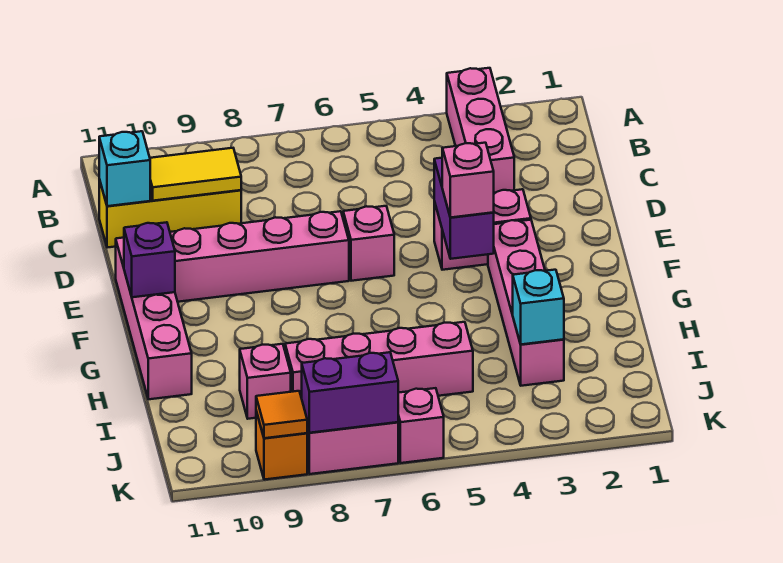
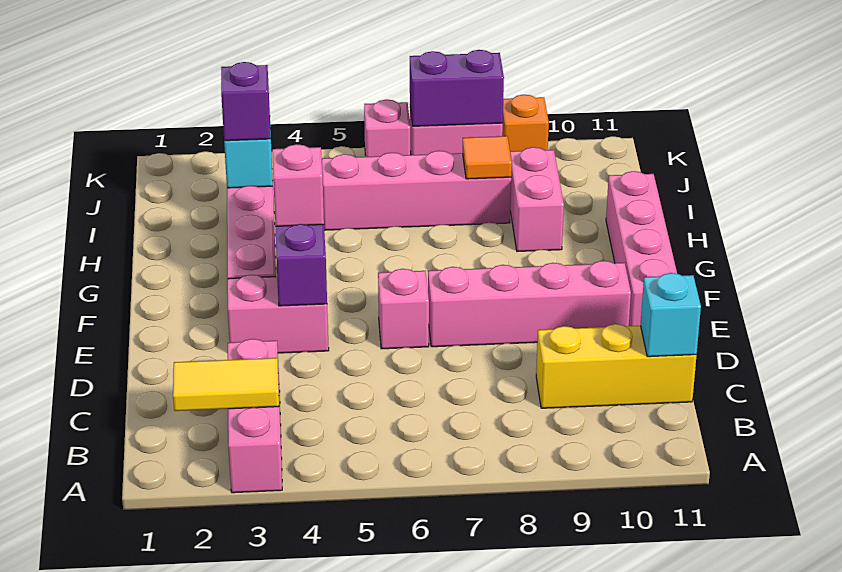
yellow tile C9:C10 level 2 -> yellow tile B2:B3 level 2
purple brick F11 level 2 -> purple brick I3 level 3
pink brick I9 level 1 -> pink brick H9:I9 level 1
orange tile K9 level 2 -> orange tile I8 level 2

